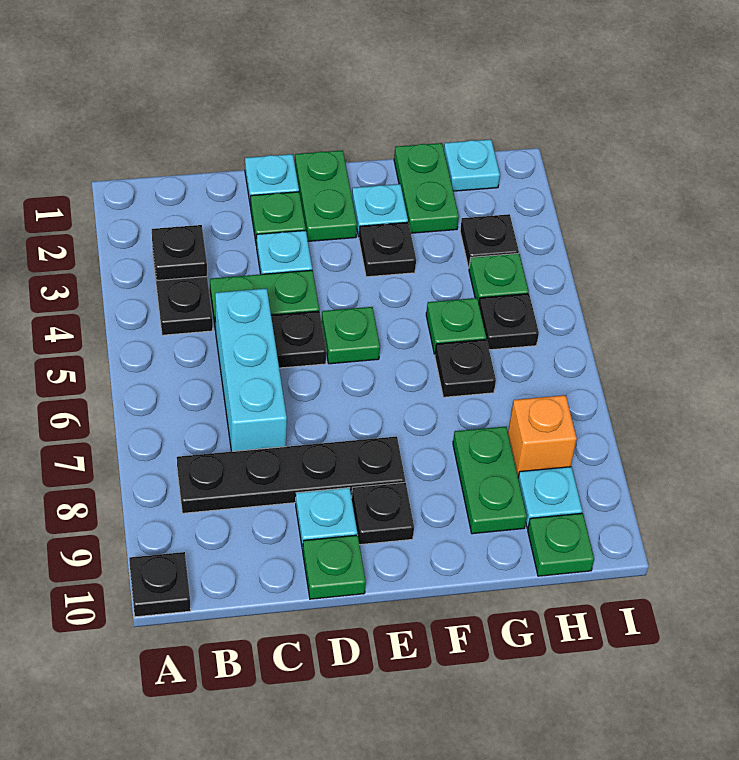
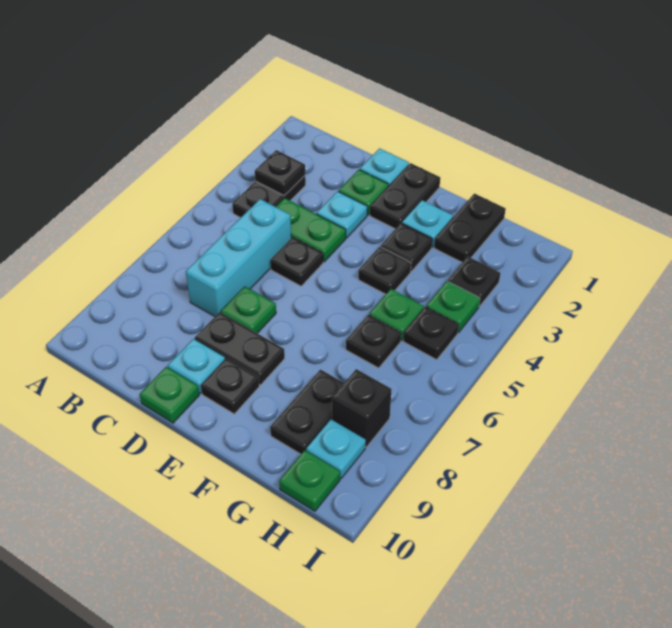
black plate A10 level 1 -> black plate F4 level 1
black plate B8:E8 level 1 -> black plate D8:E8 level 1
green plate E1:E2 level 1 -> black plate E1:E2 level 1
green plate E5 level 1 -> green plate D7 level 1
green plate G1:G2 level 1 -> black plate G1:G2 level 1
green plate G8:G9 level 1 -> black plate G8:G9 level 1
cyan plate H1 level 1 -> none
orange brick H8 level 1 -> black brick H8 level 1

